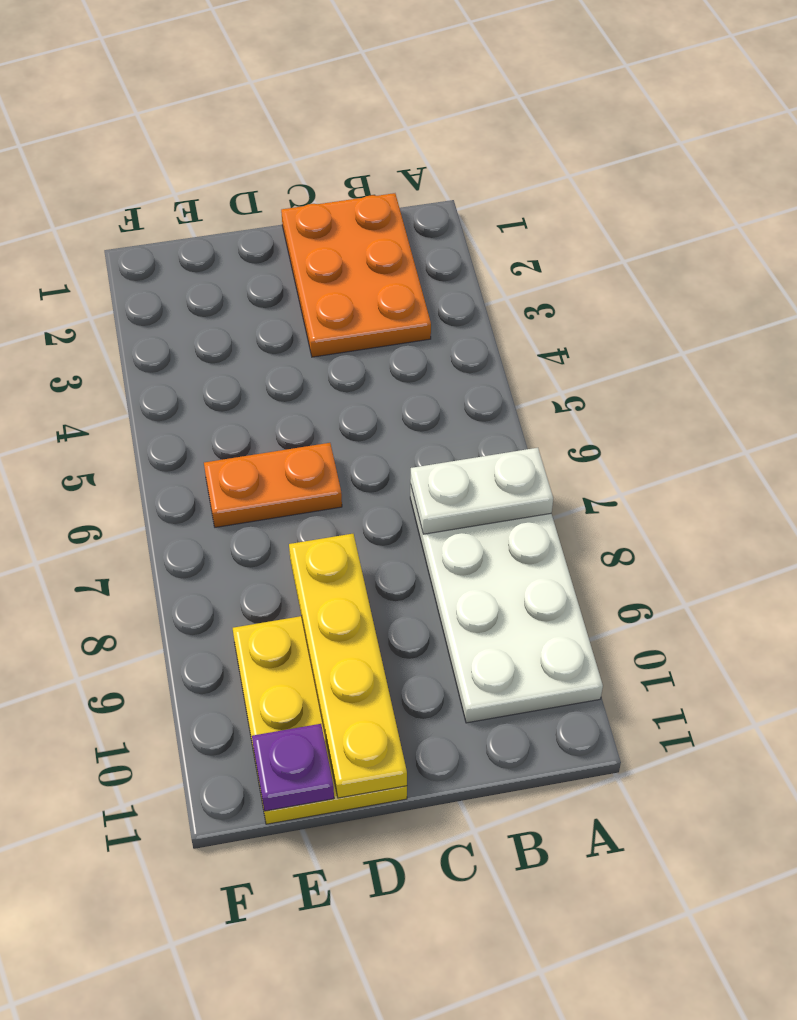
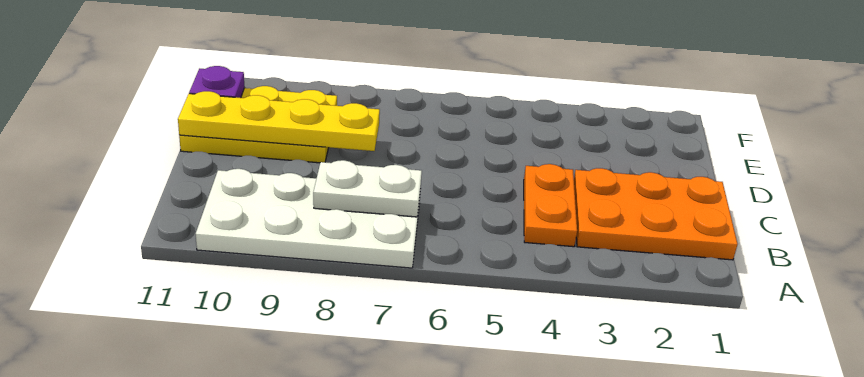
white plate A7:B7 level 2 -> white plate B7:B8 level 2
orange plate D6:E6 level 1 -> orange plate B4:C4 level 1

